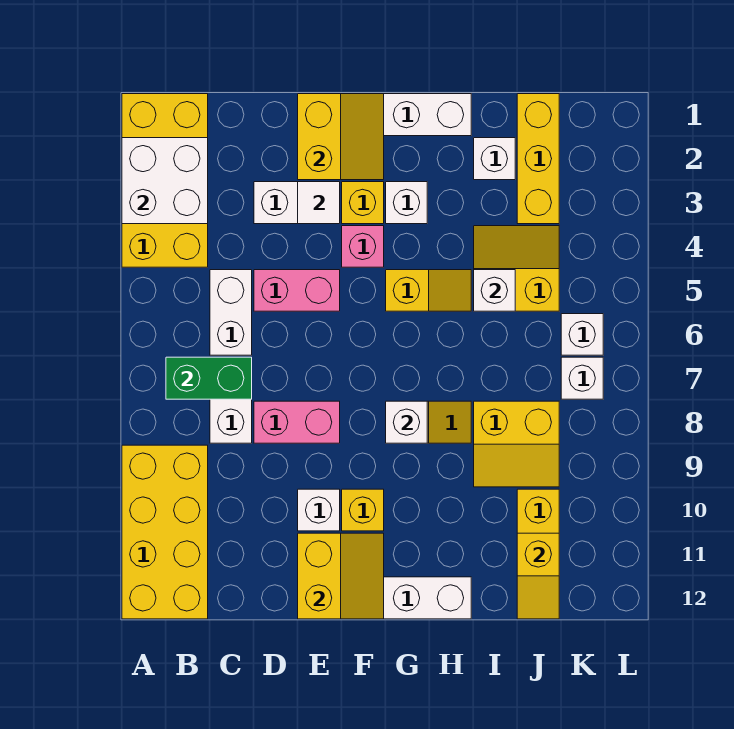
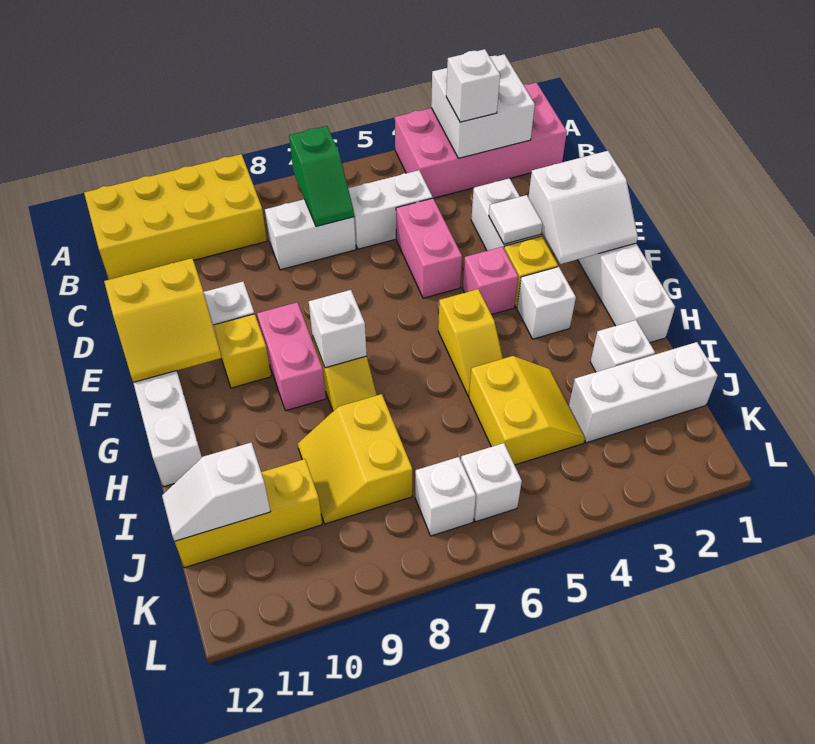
yellow brick A1:B4 level 1 -> pink brick A1:B4 level 1
green brick B7:C7 level 2 -> green slope B7:C7 level 2 top B
pink brick D8:E8 level 1 -> pink brick F9:G9 level 1
yellow slope E1:F2 level 2 top E -> white slope E1:F2 level 2 top E
white brick I5 level 2 -> white brick B3 level 3
yellow brick J1:J3 level 1 -> white brick J1:J3 level 1
yellow slope J11:J12 level 2 top 11 -> white slope J11:J12 level 2 top 11

